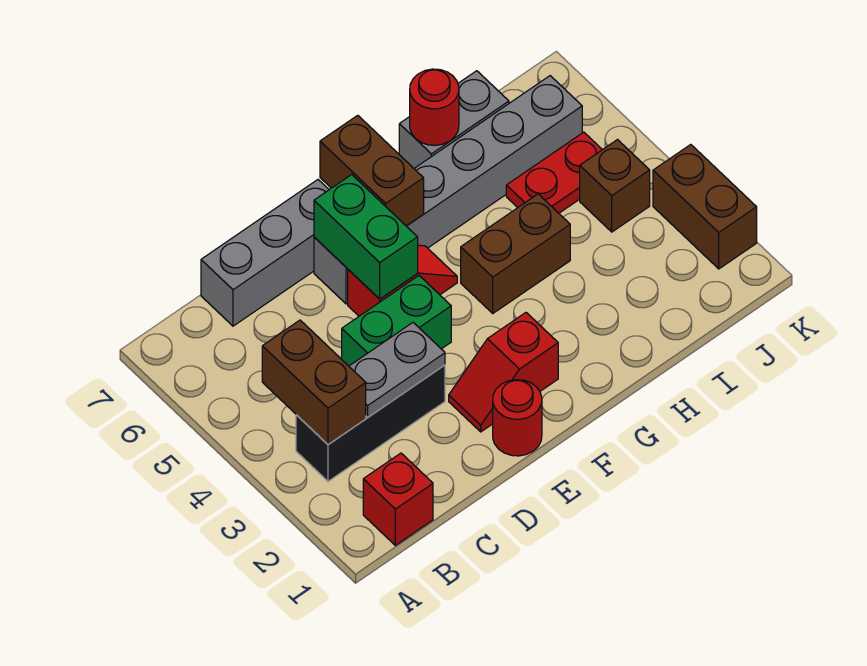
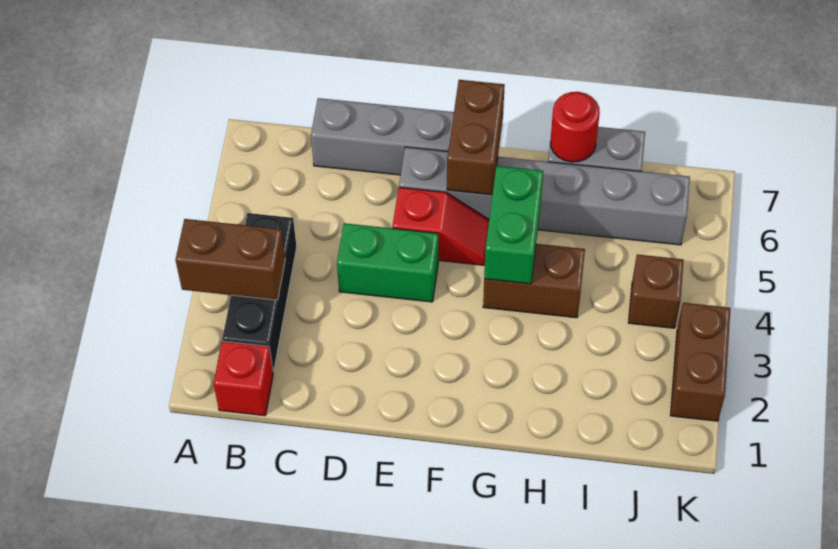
black brick B3:D3 level 1 -> black brick B2:B4 level 1
brown brick B3:B4 level 2 -> brown brick A3:B3 level 2
grey plate C3:D3 level 2 -> none
red round brick E1 level 1 -> none
red slope E2:F2 level 1 top F -> none
green brick E5:E6 level 2 -> green brick G4:G5 level 2
red plate I5:J5 level 1 -> none

